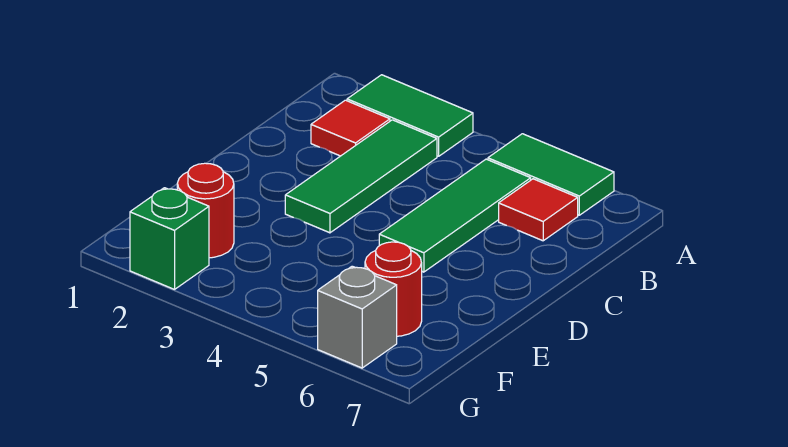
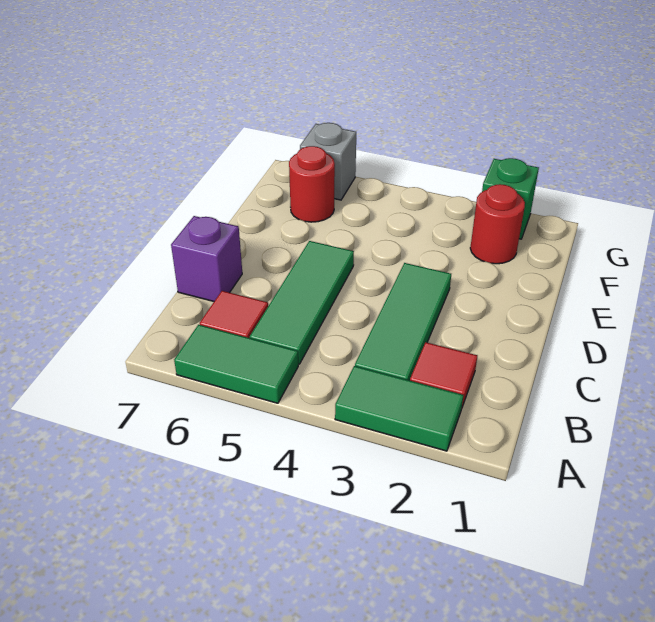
none -> purple brick C7 level 1

